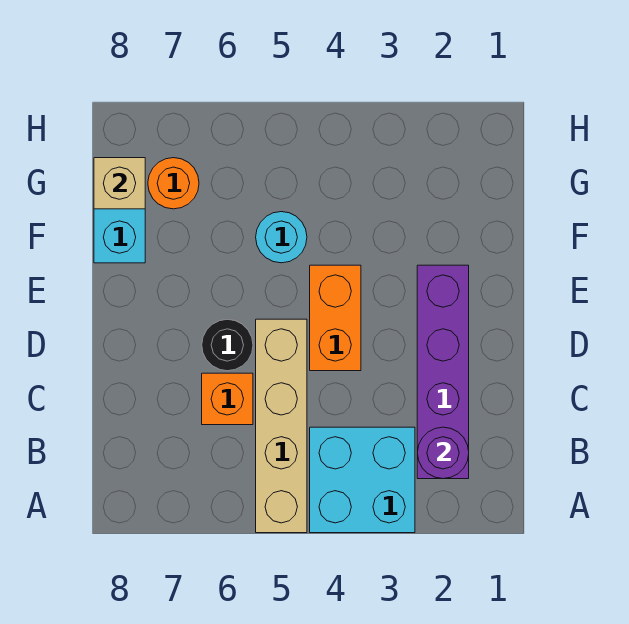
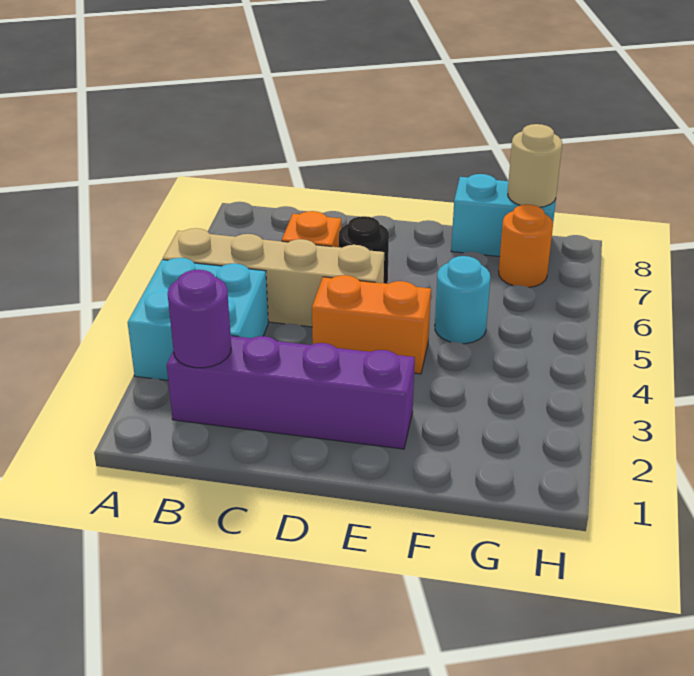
tan brick G8 level 2 -> tan round brick G8 level 2

